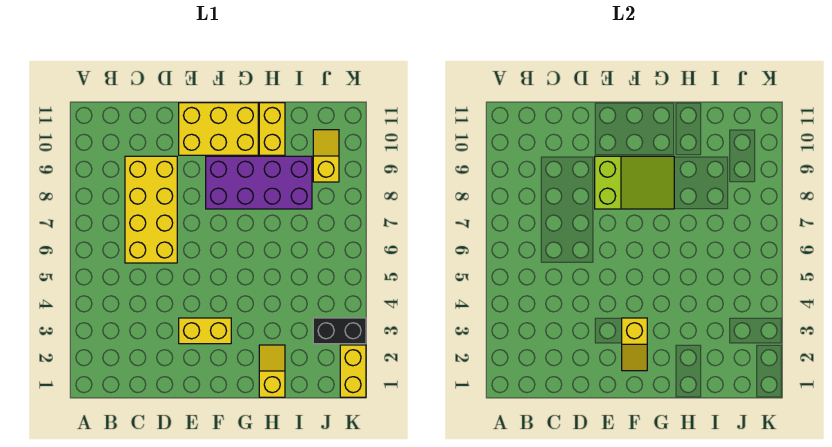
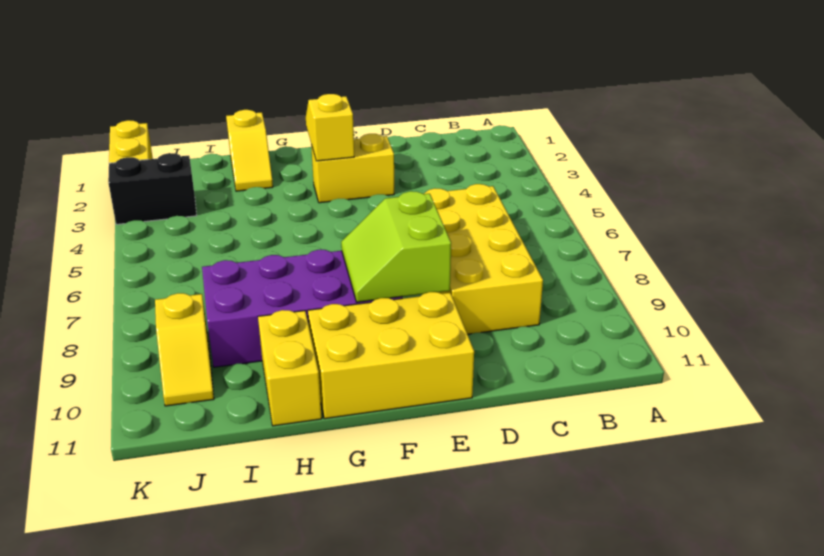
lime slope E8:G9 level 2 top E -> lime slope E8:F9 level 2 top E

